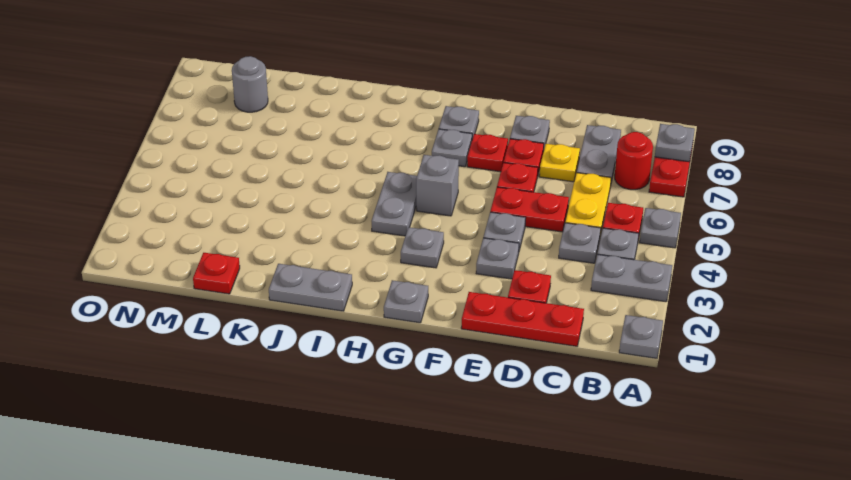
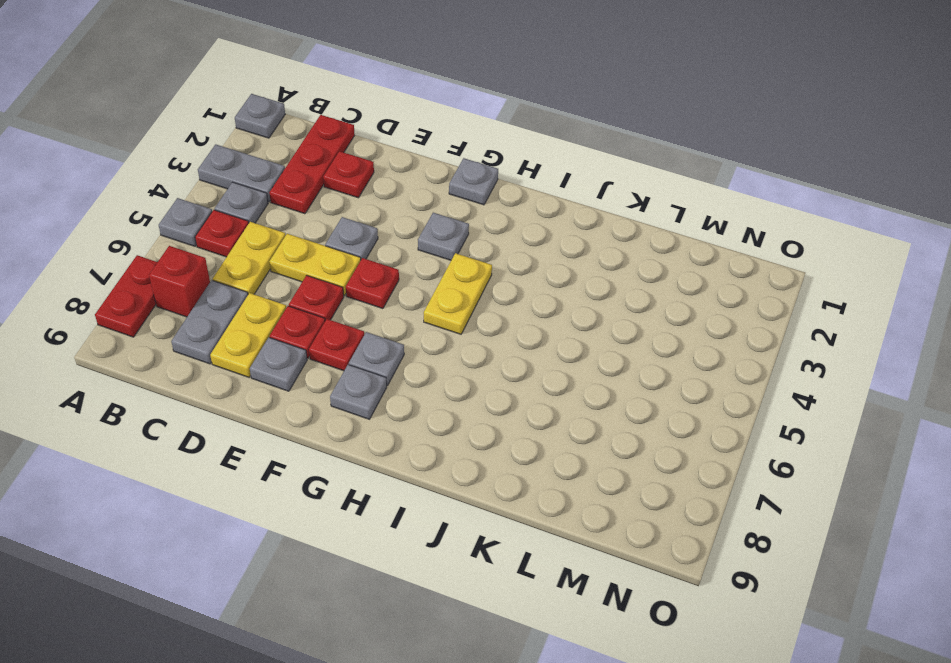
grey plate A8 level 2 -> none
red round brick B7 level 1 -> red brick B7 level 1
red plate C1:E1 level 1 -> red plate C1:C3 level 1
grey plate C4 level 1 -> none
red plate D5:E5 level 1 -> yellow plate D5:E5 level 1
yellow plate D7 level 1 -> yellow plate D7:D8 level 1
grey plate E3 level 1 -> none
grey brick G5 level 1 -> none
grey plate H4:H5 level 1 -> yellow plate H4:H5 level 1
grey plate I1:J1 level 1 -> none
red plate L1 level 1 -> red plate F5 level 1
grey round brick M8 level 1 -> none

